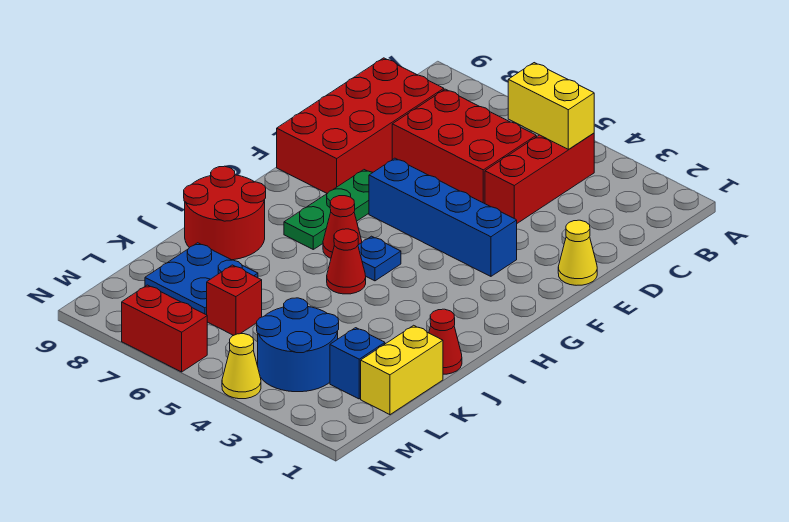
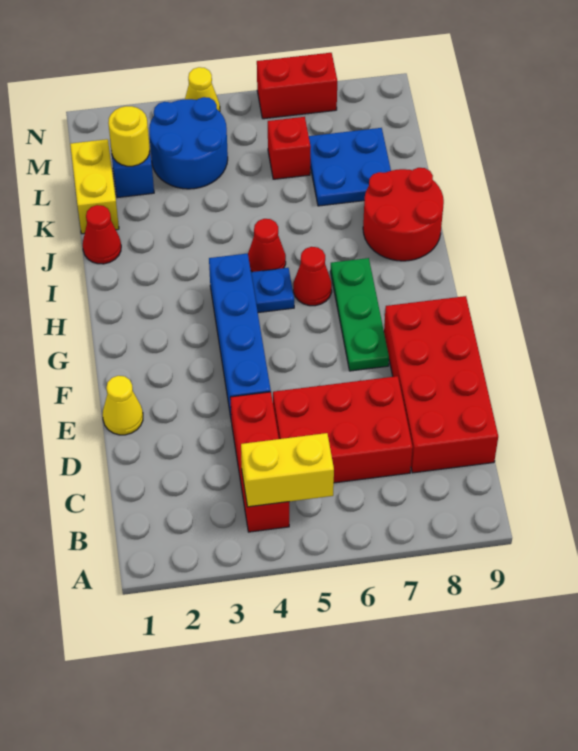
blue brick F3:F6 level 1 -> blue brick E4:H4 level 1
none -> yellow round brick L2 level 2

